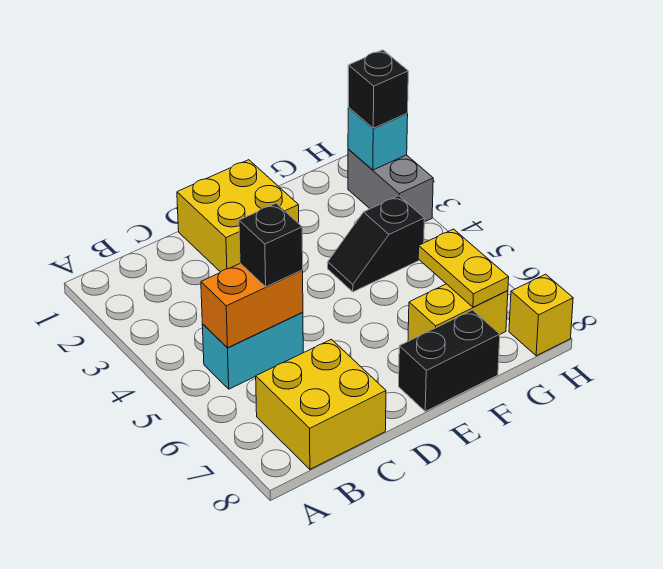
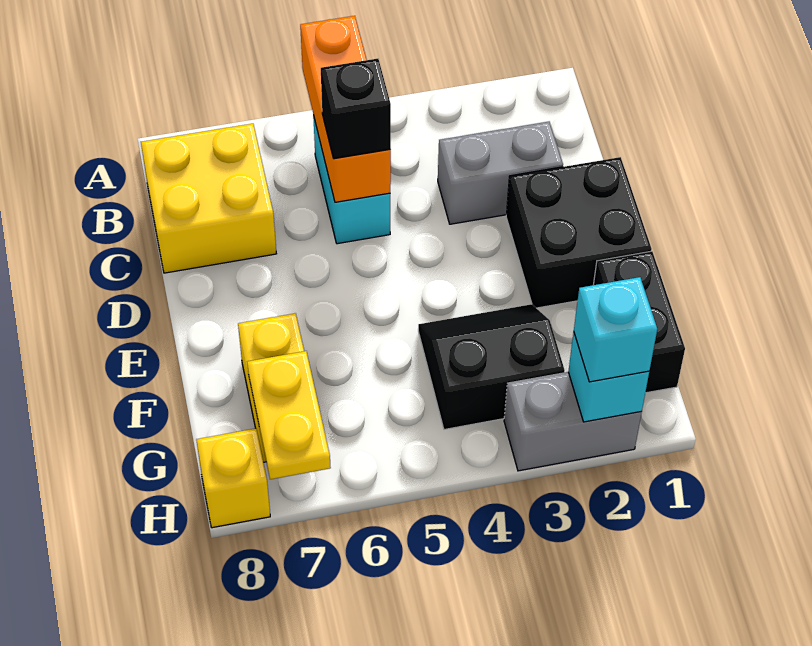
orange brick B5:C5 level 2 -> orange brick A5:C5 level 2
none -> grey brick C2:C3 level 1
yellow brick D1:E2 level 1 -> black brick D1:E2 level 1
black brick E8:F8 level 1 -> black brick F1:G1 level 1
black slope F4:G4 level 1 top G -> black slope F3:G4 level 1 top G
yellow plate G6:G7 level 2 -> yellow plate G7:H7 level 2
black brick H2 level 3 -> cyan brick H2 level 3

